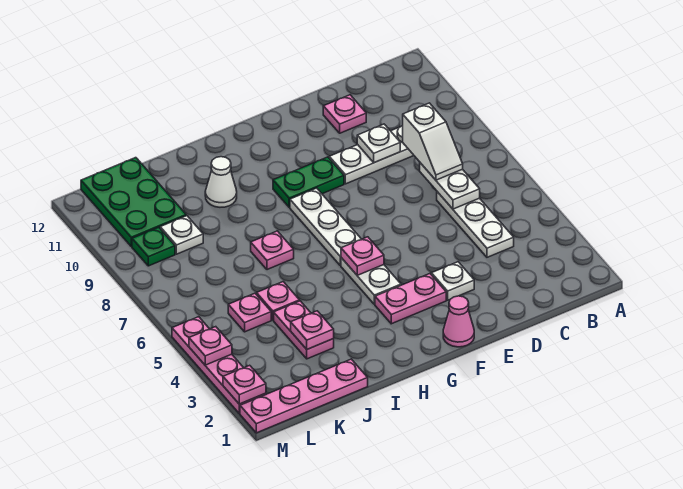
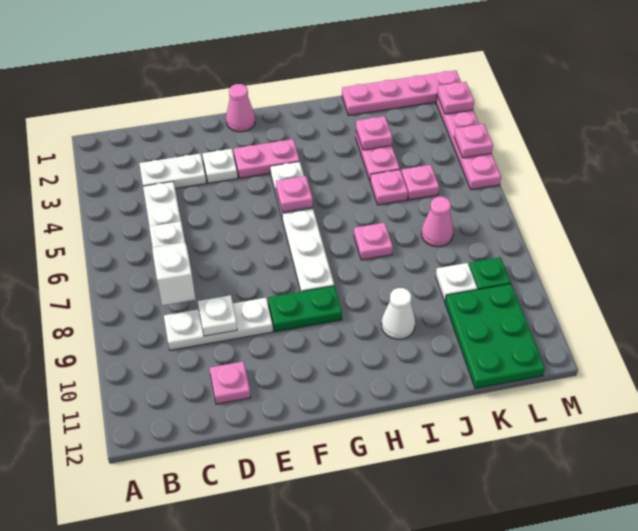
none -> white plate C3:D3 level 1
none -> pink cone K7 level 1

